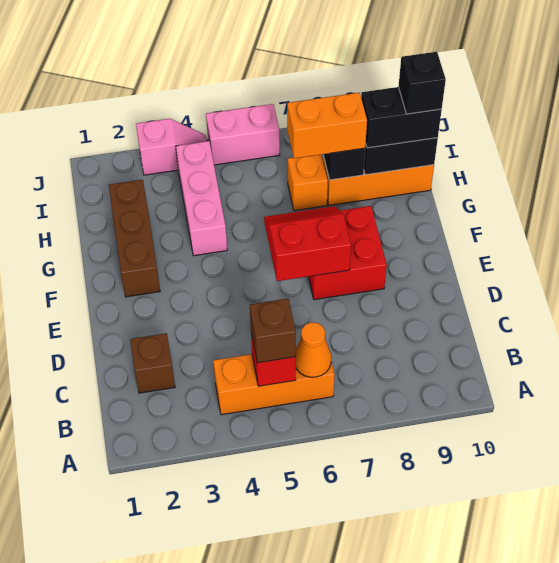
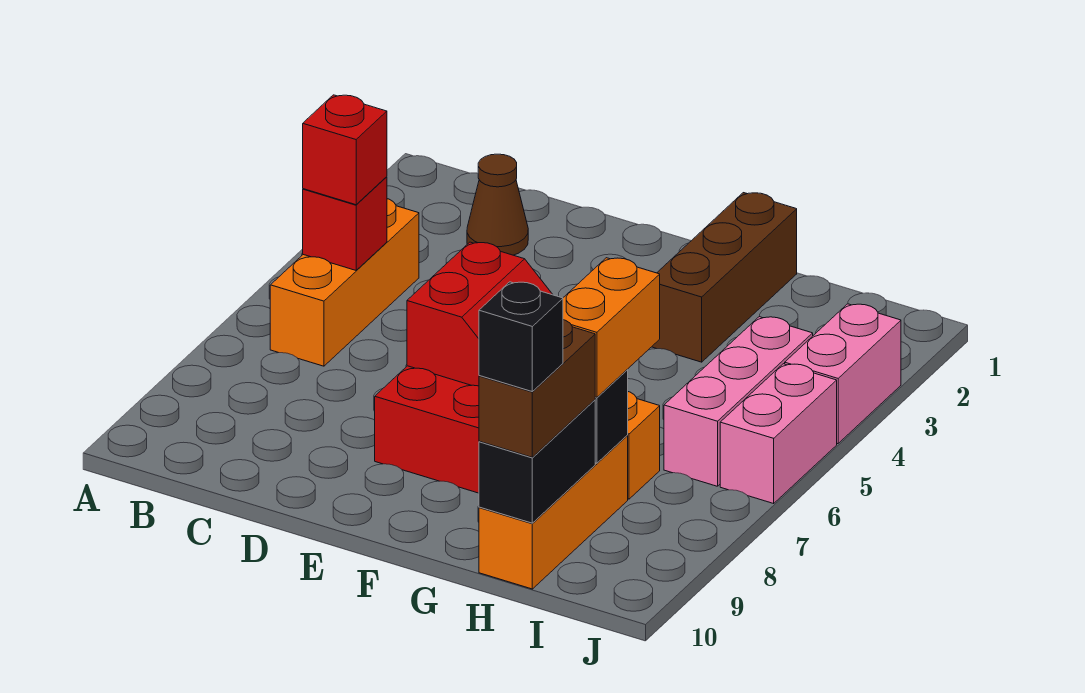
brown brick B5 level 3 -> red brick B5 level 3
orange cone B6 level 2 -> none
brown brick C2 level 1 -> brown cone C2 level 1
brown brick F2:H2 level 1 -> brown brick G1:G3 level 1
pink brick G4:I4 level 1 -> pink brick I4:I6 level 1
black brick H9:H10 level 3 -> brown brick H9:H10 level 3
pink slope J3:J4 level 1 top 3 -> pink brick J3:J4 level 1

